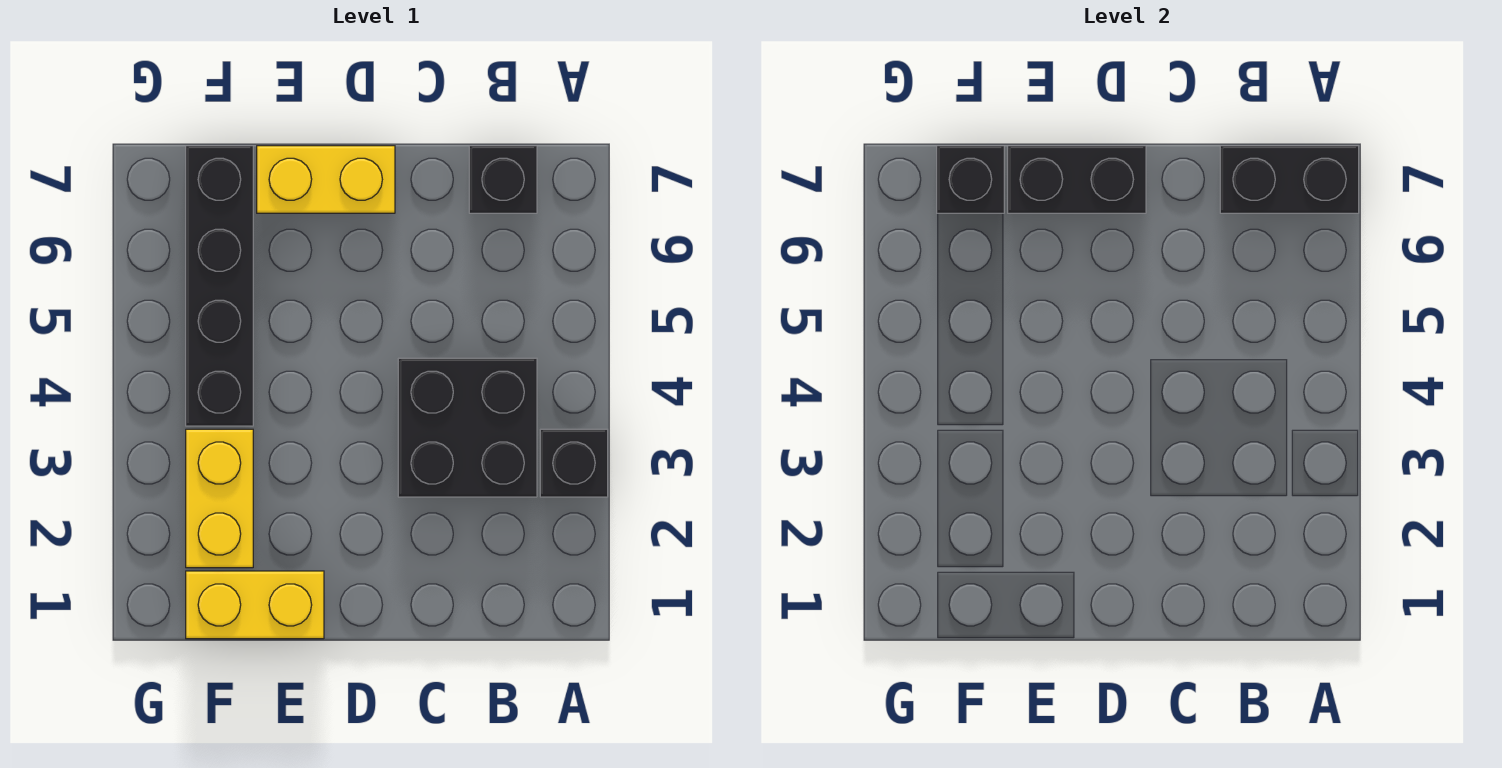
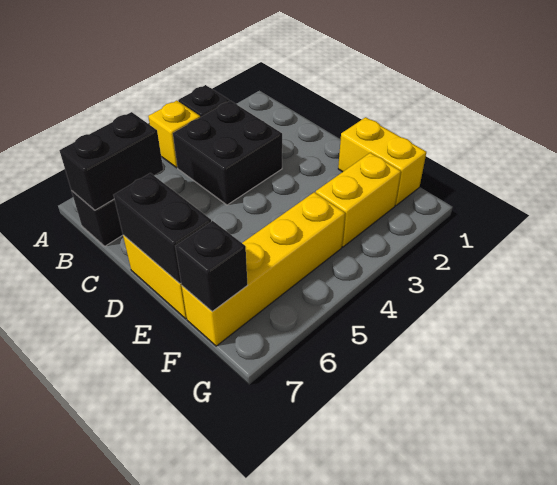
none -> yellow brick A4 level 1
black brick A7:B7 level 2 -> black brick B6:B7 level 2
black brick F4:F7 level 1 -> yellow brick F4:F7 level 1

